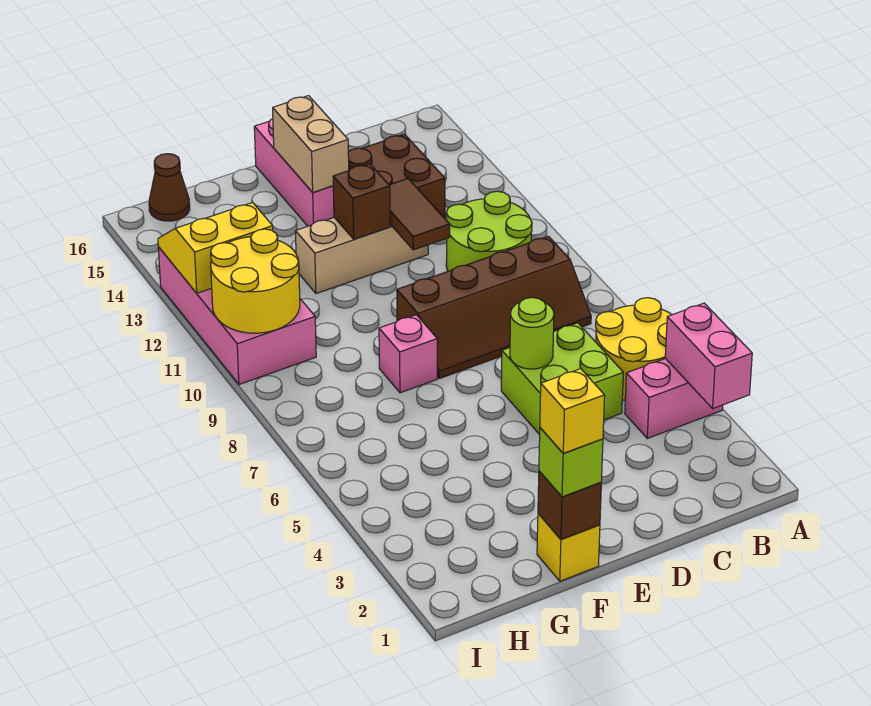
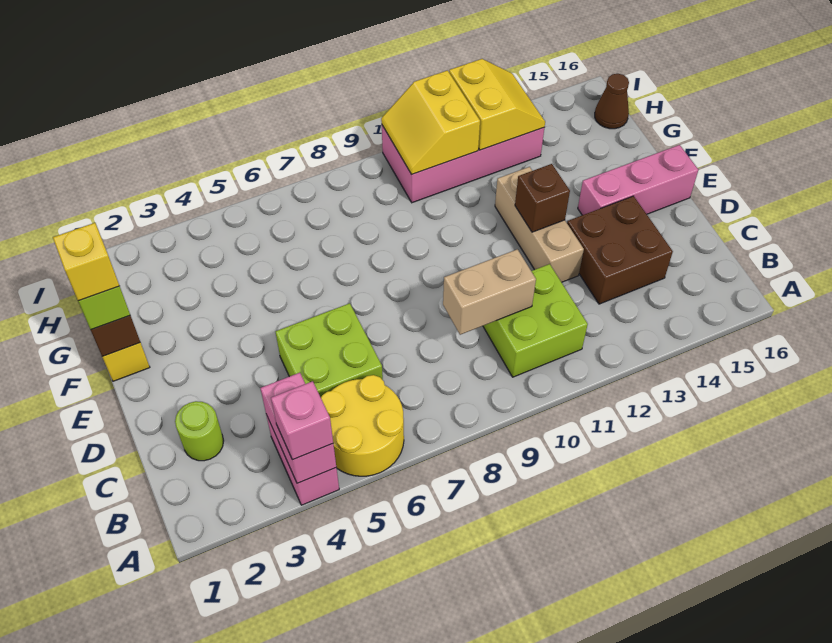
pink brick A3:A4 level 2 -> pink brick A4:B4 level 2
brown slope B8:E9 level 1 top 9 -> none
lime round brick B10:C11 level 1 -> lime brick B10:C11 level 1
lime round brick D6 level 2 -> lime round brick C2 level 1
brown tile D11:D12 level 2 -> none
tan brick E14:E15 level 2 -> tan brick C9:C10 level 2
pink brick F8 level 1 -> pink brick A4 level 3
yellow round brick H10:I11 level 2 -> yellow slope H10:I11 level 2 top 11

